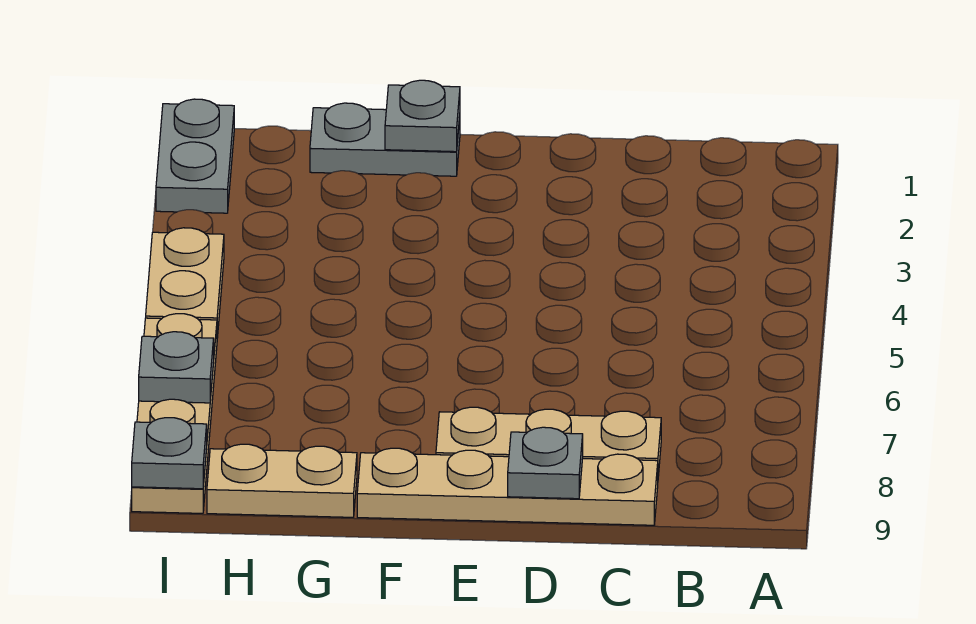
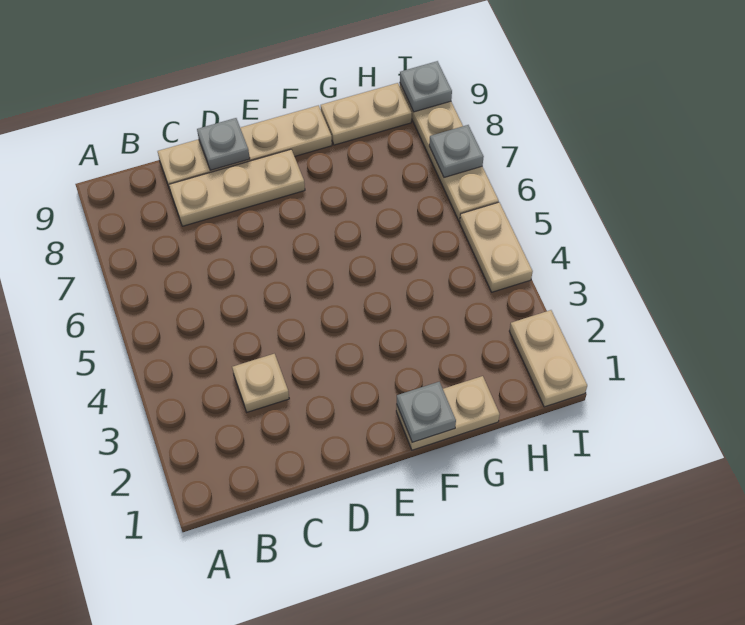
none -> tan plate C3 level 1
grey plate F1:G1 level 1 -> tan plate F1:G1 level 1
grey plate I1:I2 level 1 -> tan plate I1:I2 level 1

